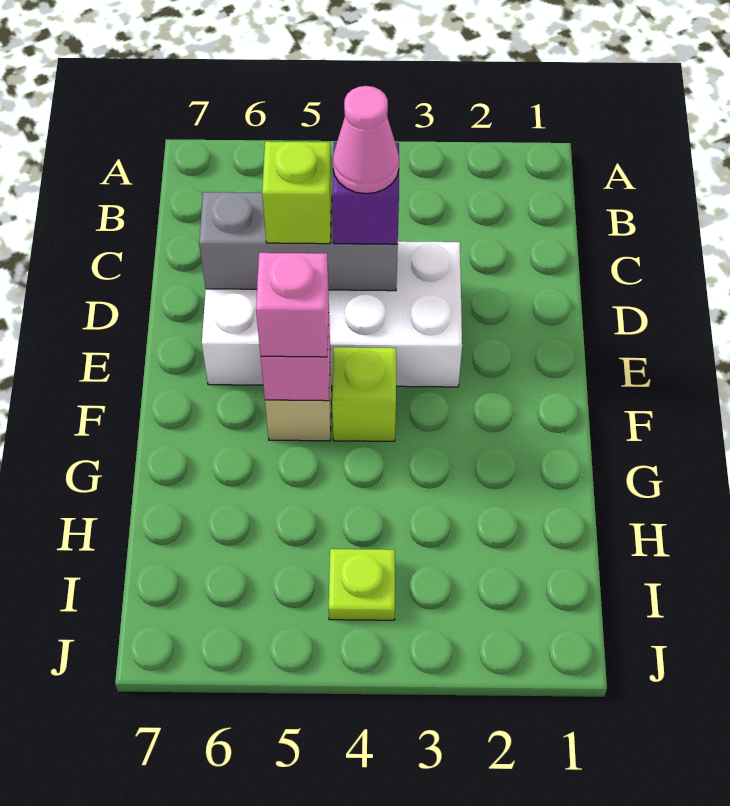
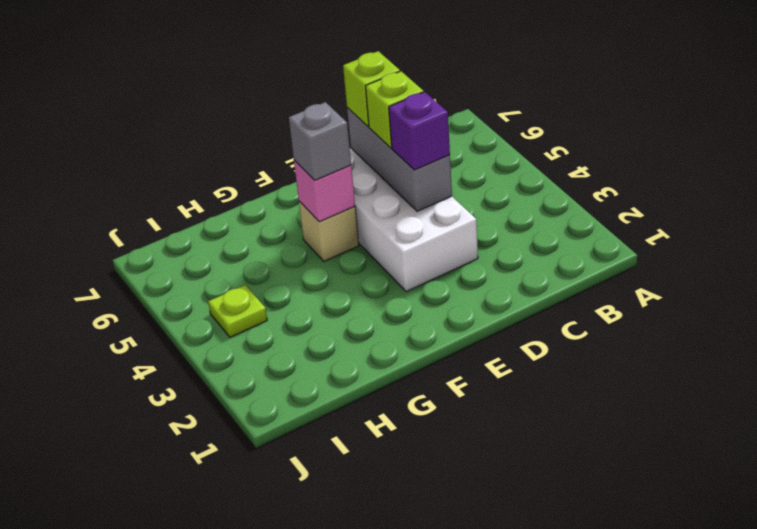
pink cone D4 level 4 -> none
lime brick F4 level 1 -> lime brick D6 level 3
pink brick F5 level 3 -> grey brick F5 level 3

